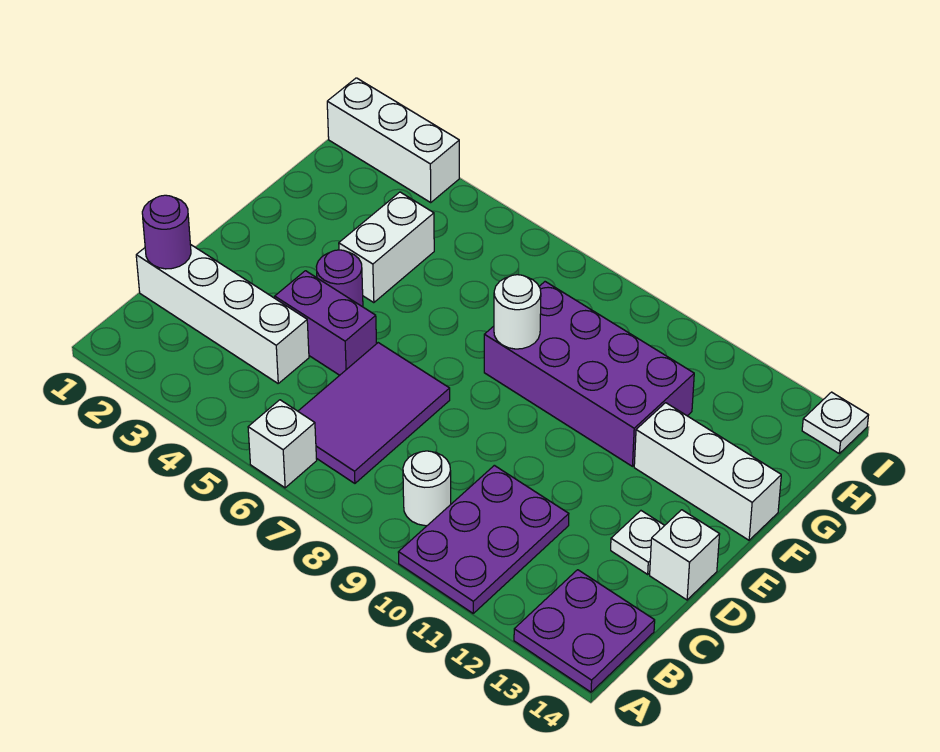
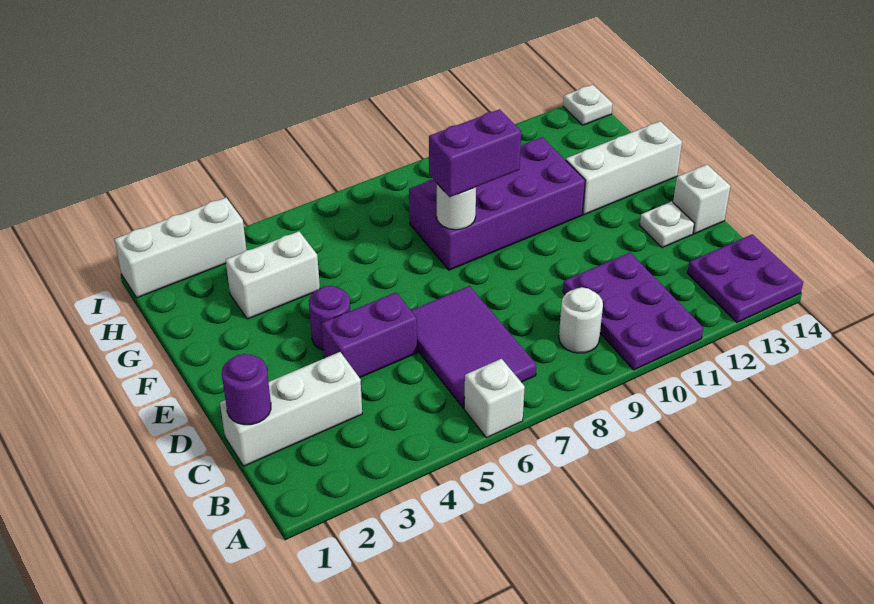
white brick C1:C4 level 1 -> white brick C1:C3 level 1
white brick F4:G4 level 1 -> white brick G3:G4 level 1
none -> purple brick F8:F9 level 3

